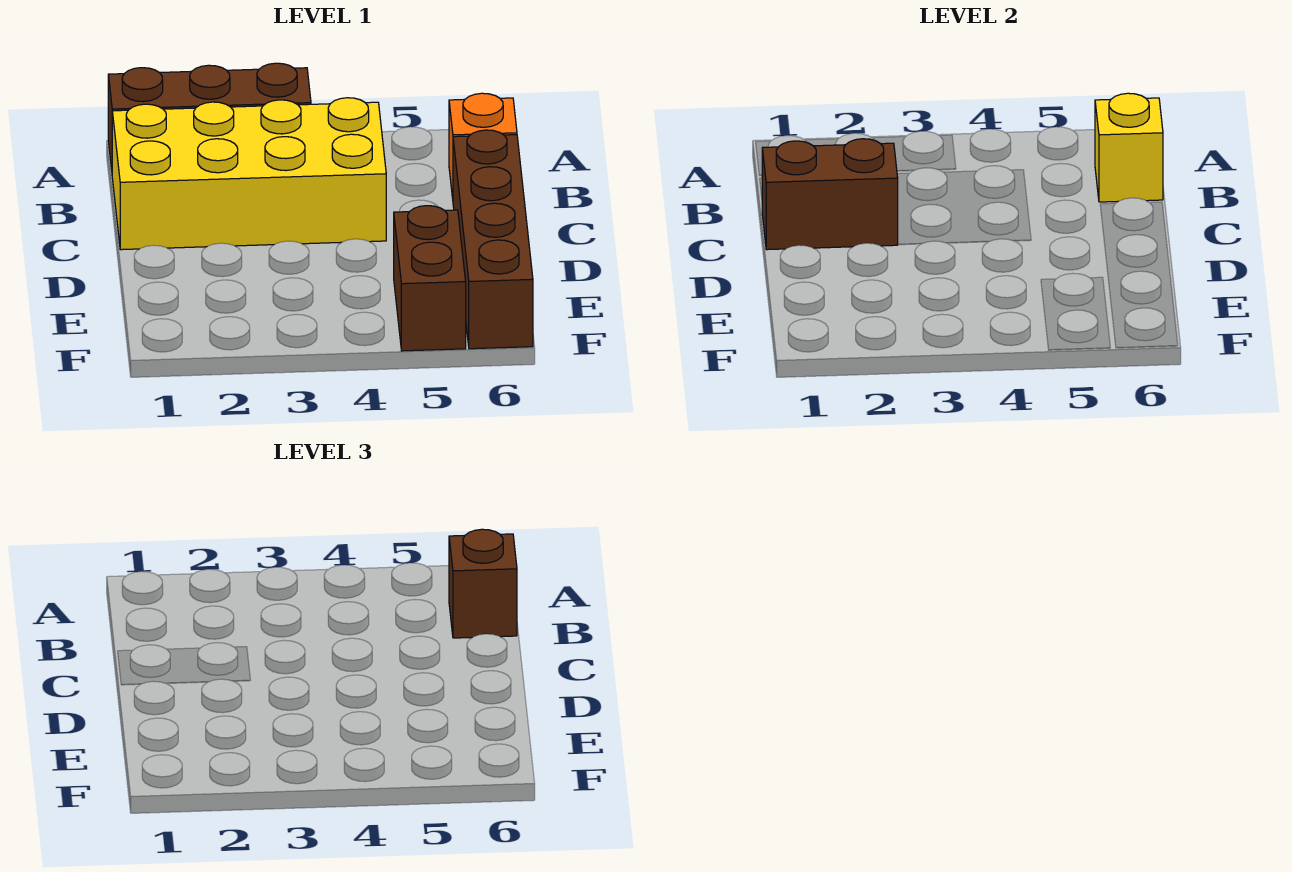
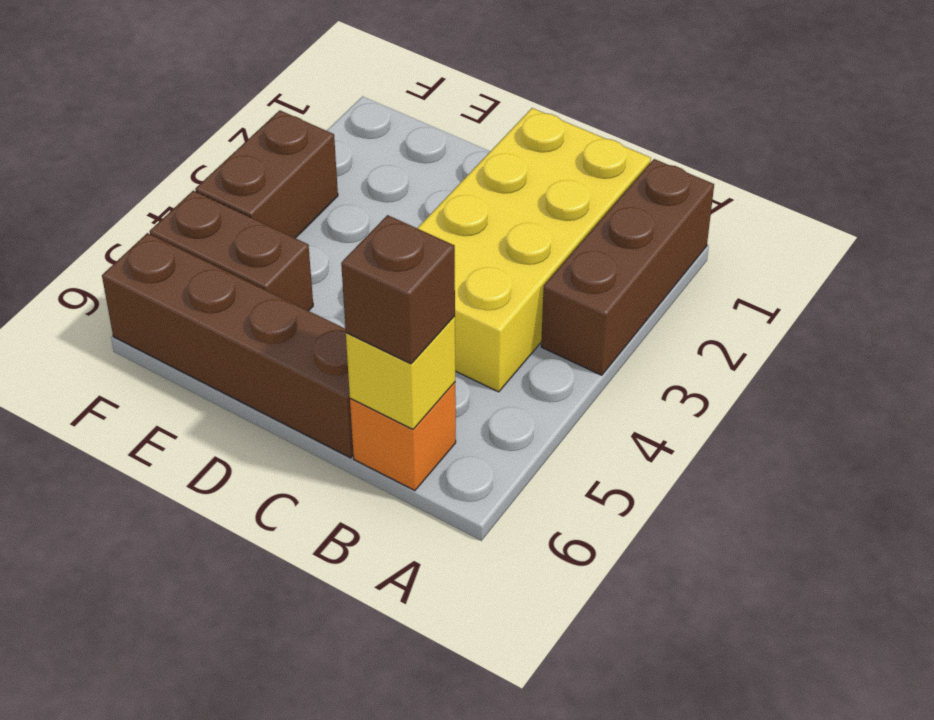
brown brick C1:C2 level 2 -> brown brick F3:F4 level 1

